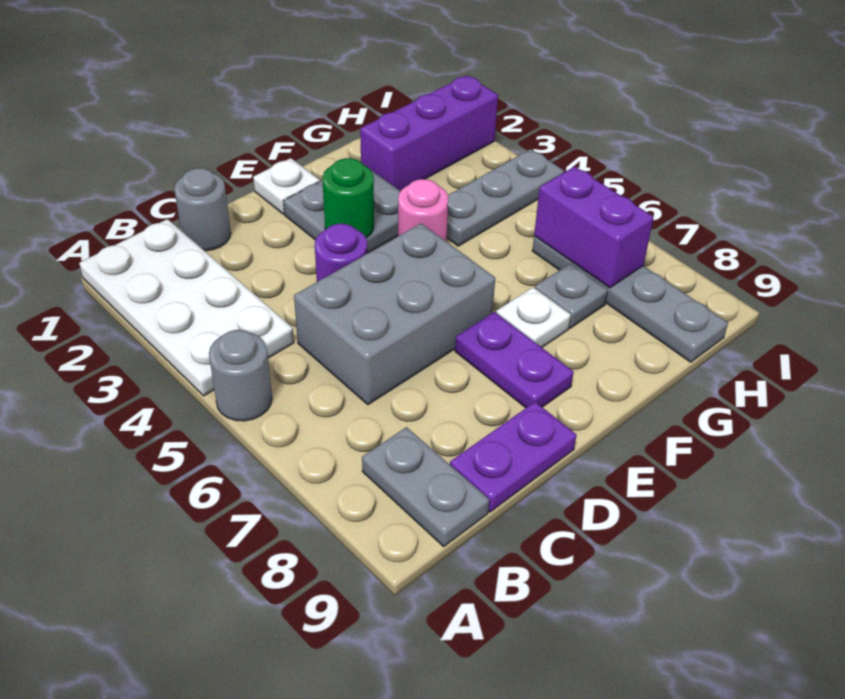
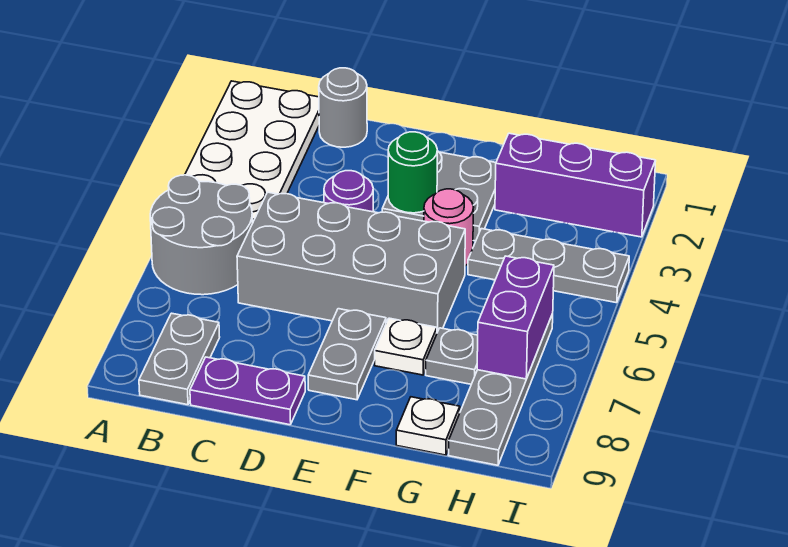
grey round brick A5 level 1 -> grey round brick A5:B6 level 1
grey brick C5:E6 level 1 -> grey brick C5:F6 level 1
white plate E1 level 1 -> white plate G9 level 1
purple plate E7:E8 level 1 -> grey plate E7:E8 level 1

